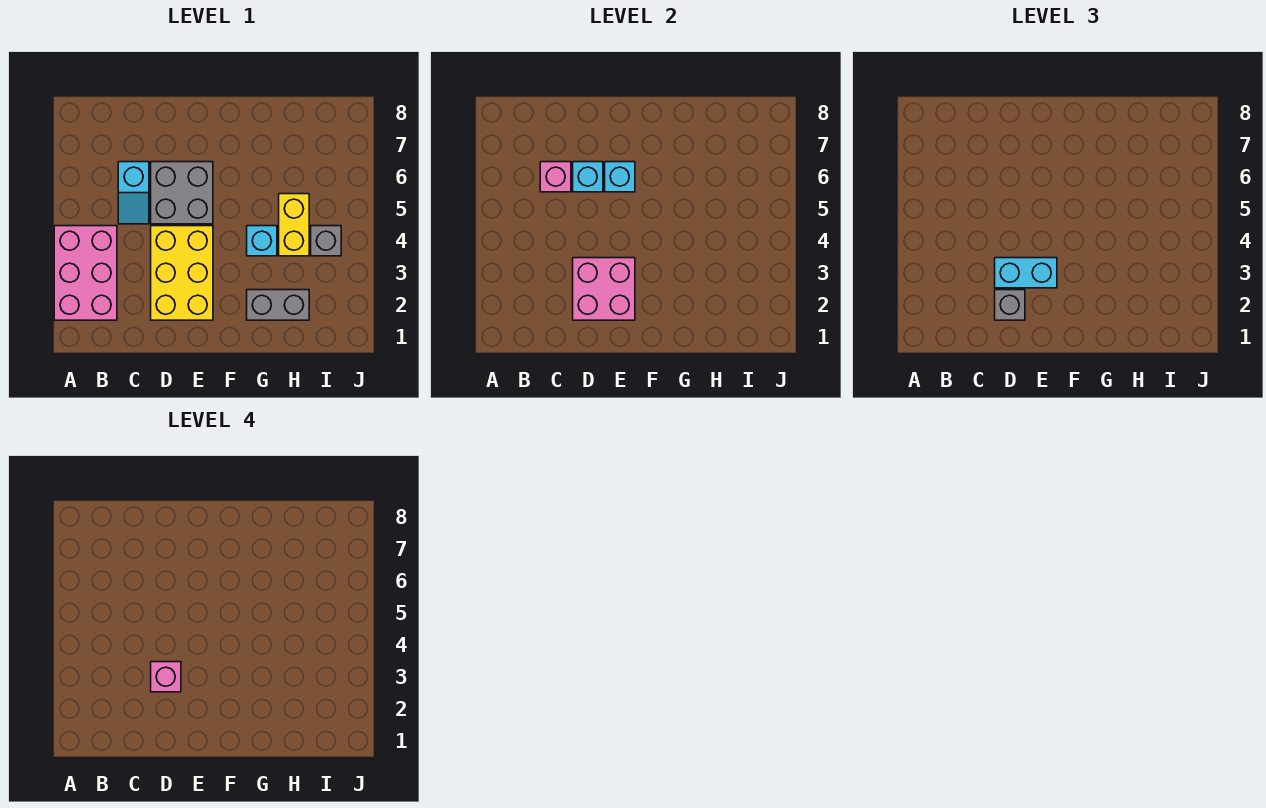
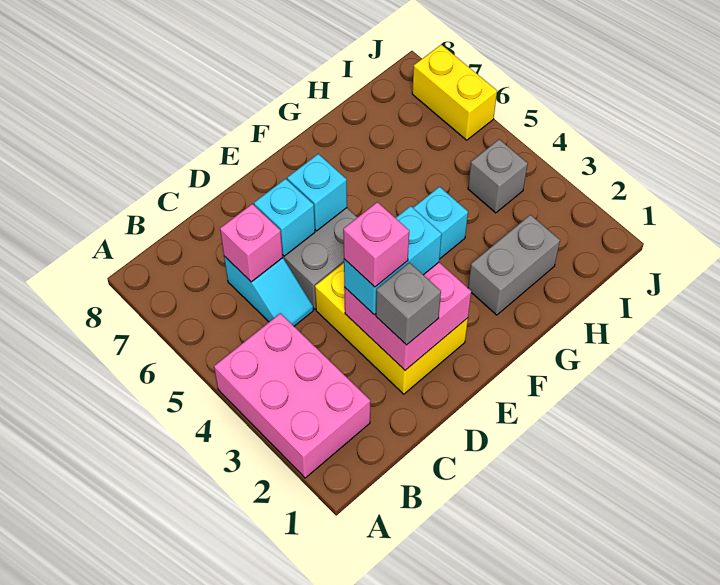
yellow brick H4:H5 level 1 -> yellow brick J6:J7 level 1

